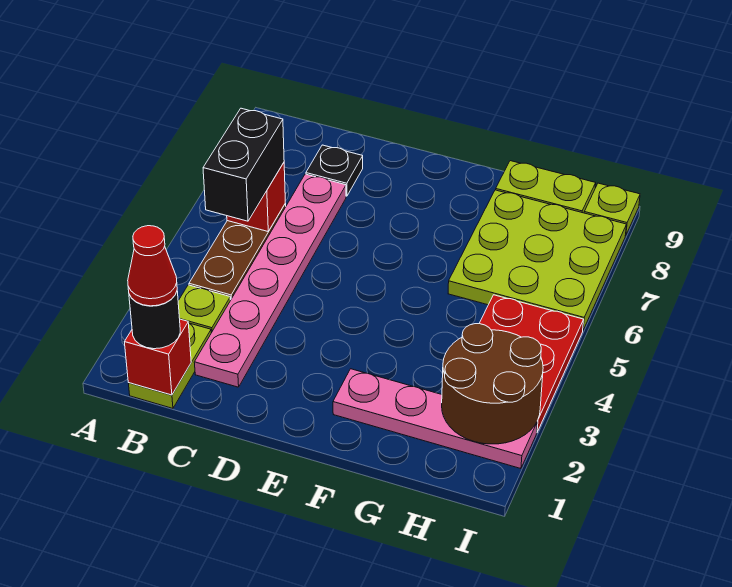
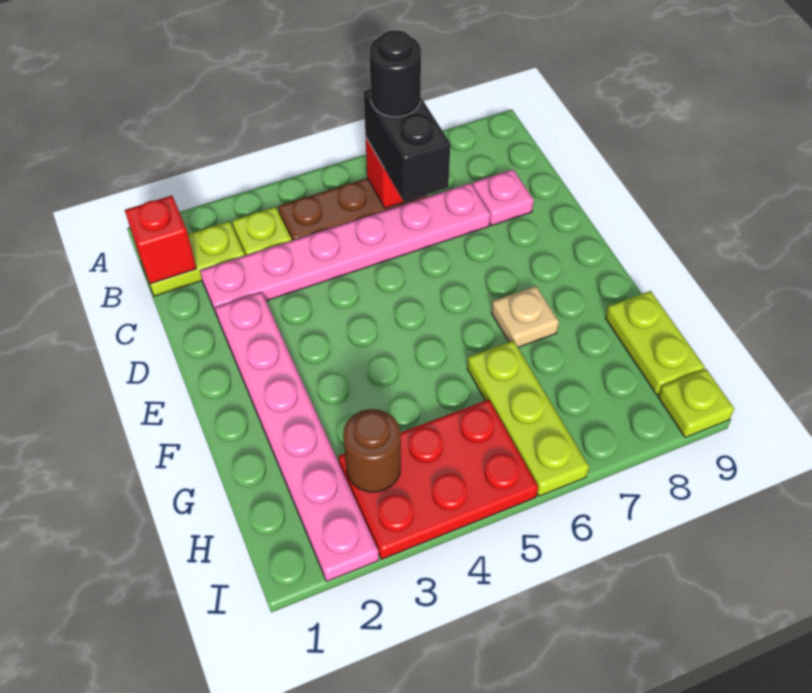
black round brick B1 level 3 -> black round brick B6 level 4
red cone B1 level 4 -> none
black brick B5:B6 level 3 -> black brick B6:C6 level 3
black plate C8 level 1 -> pink plate C8 level 1
pink plate F2:I2 level 1 -> pink plate D2:I2 level 1
none -> tan plate F7 level 1
lime plate G6:I8 level 1 -> lime plate G6:I6 level 1
brown round brick H2:I3 level 2 -> brown round brick H3 level 2

